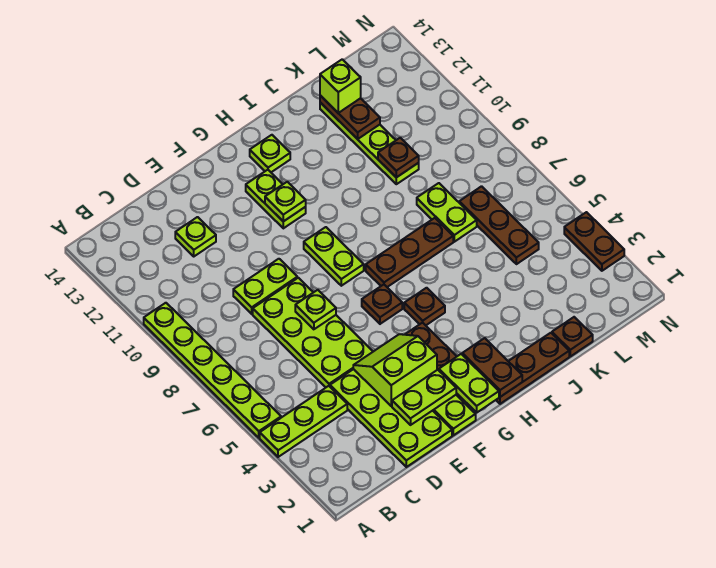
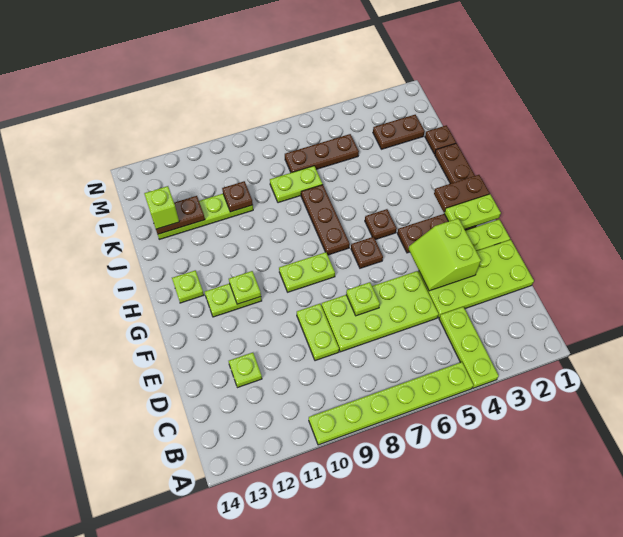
lime plate E2:F2 level 2 -> none
brown plate N3:N4 level 1 -> brown plate L2:L3 level 1

